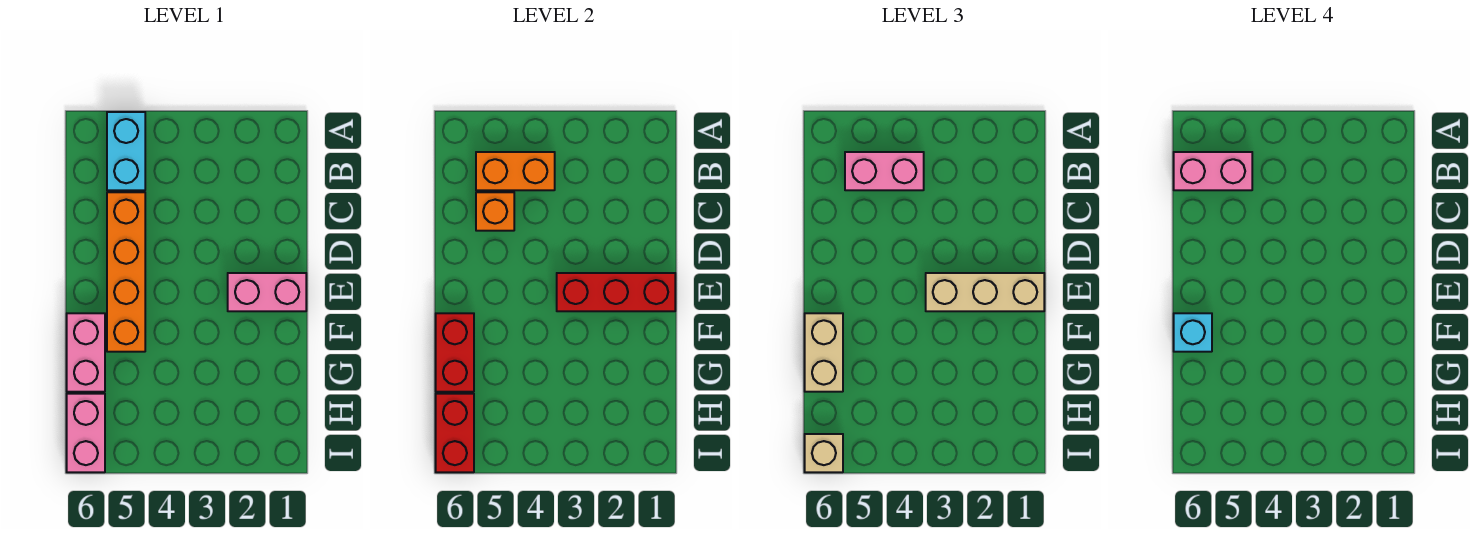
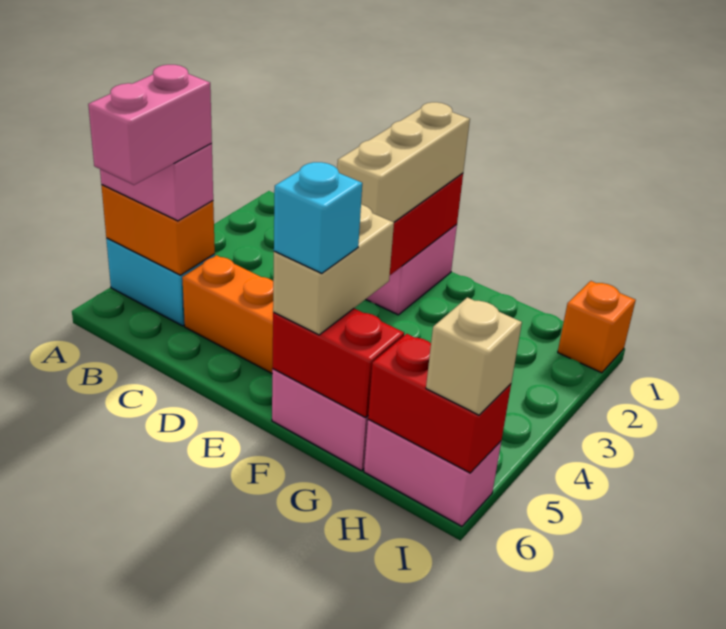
orange brick B4:B5 level 2 -> orange brick A5:B5 level 2
pink brick B4:B5 level 3 -> pink brick A5:B5 level 3
orange brick C5 level 2 -> orange brick I1 level 1
tan brick F6:G6 level 3 -> tan brick F5:F6 level 3

